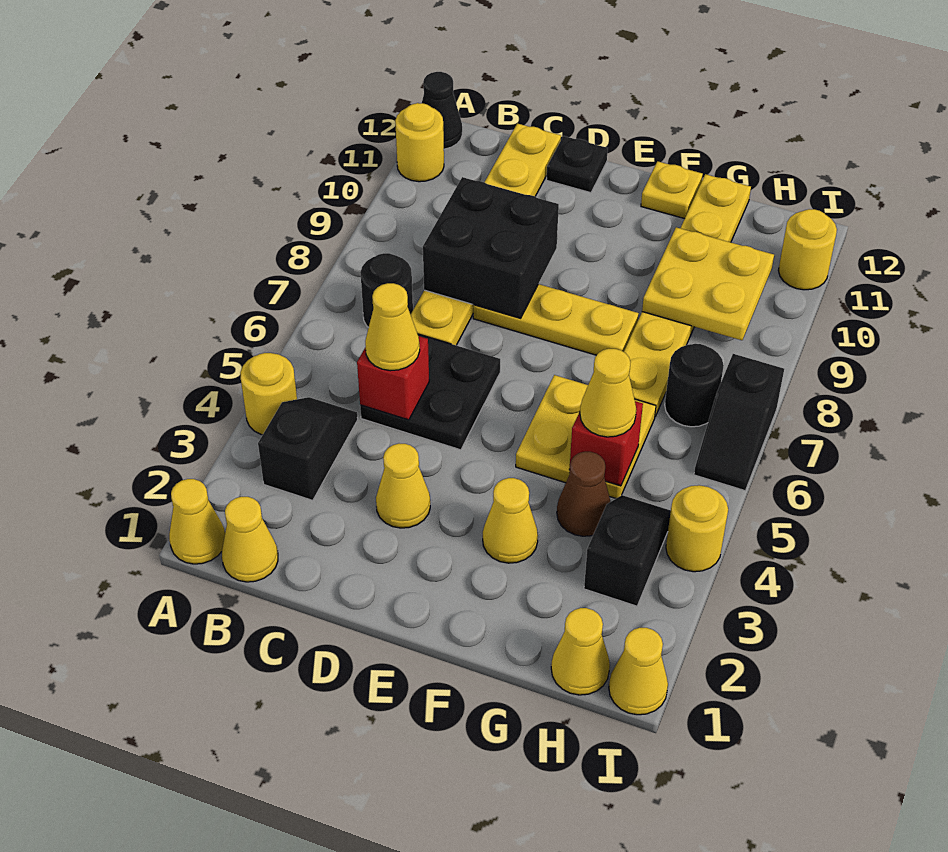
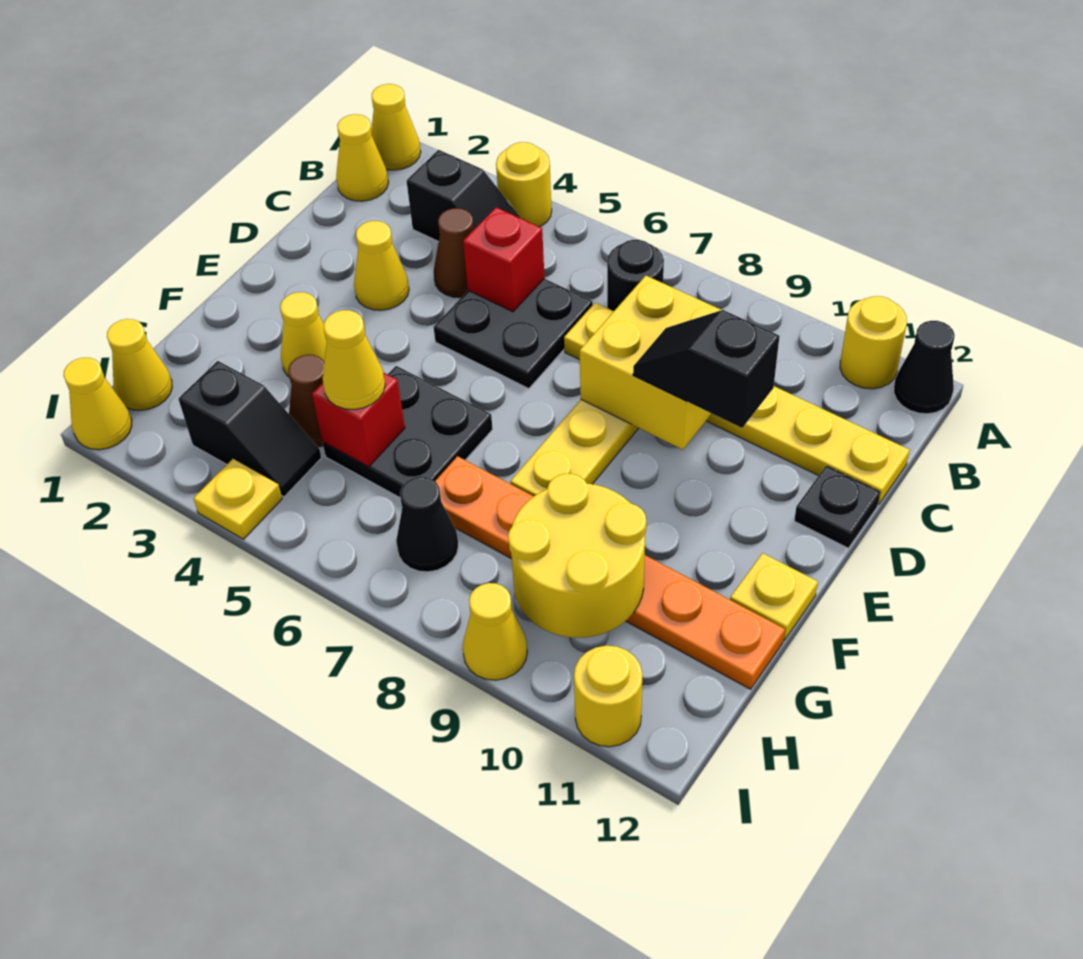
none -> brown cone C4 level 1
yellow cone C5 level 3 -> yellow cone I9 level 1
black brick C8:D9 level 2 -> yellow brick C8:D9 level 2
yellow plate F5:G6 level 1 -> black plate F5:G6 level 1
yellow plate G7:G12 level 1 -> orange plate G7:G12 level 1
yellow plate G9:H10 level 2 -> yellow round brick G9:H10 level 2
black round brick H7 level 1 -> black cone H7 level 1
yellow round brick I4 level 1 -> yellow plate I4 level 1
black slope I6:I7 level 1 top 7 -> black slope D9:D10 level 3 top 10

